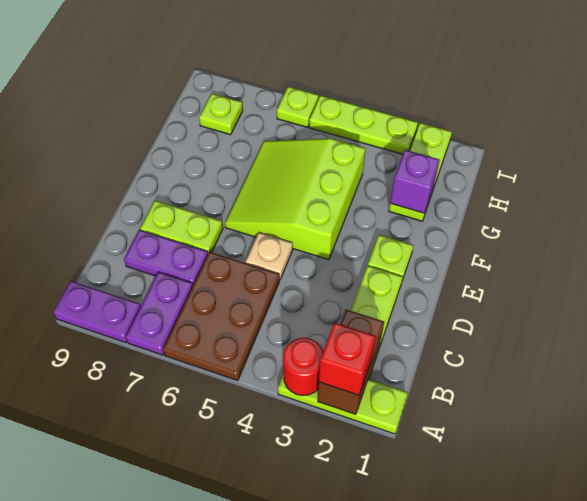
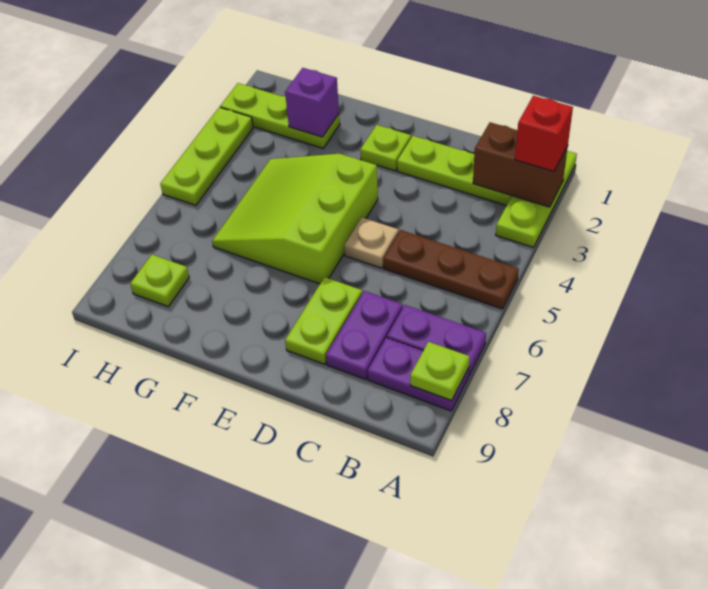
red round brick A3 level 2 -> none
brown plate A5:C6 level 1 -> brown plate A5:C5 level 1
purple plate A8:A9 level 1 -> purple plate A8:B8 level 1
lime slope E4:G6 level 1 top 4 -> lime slope E4:G6 level 1 top E
lime plate I6 level 1 -> lime plate A8 level 2

